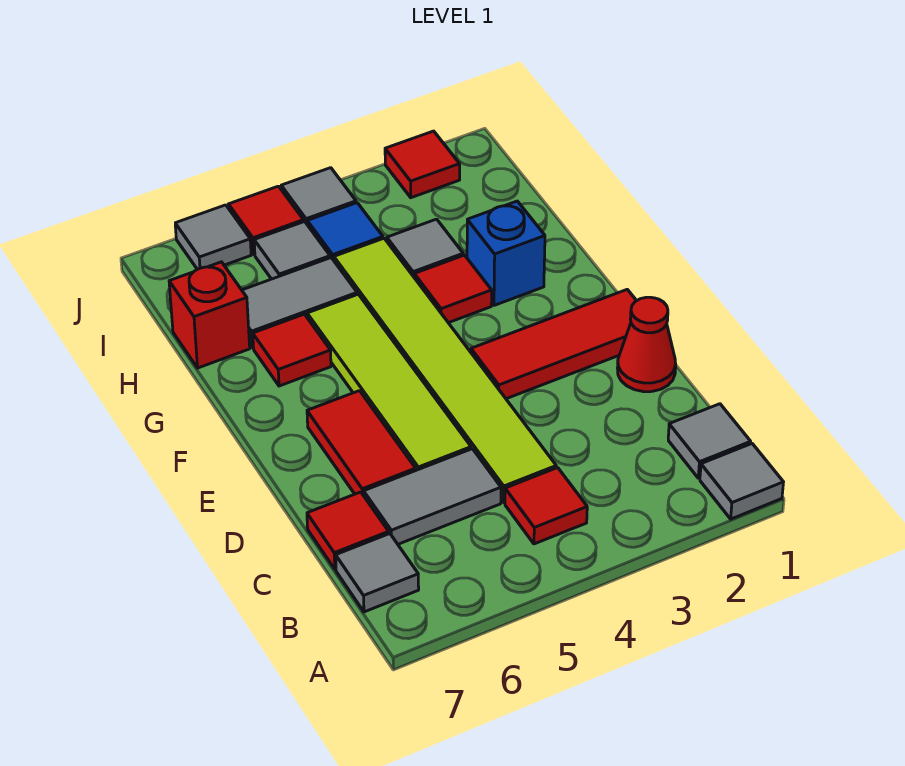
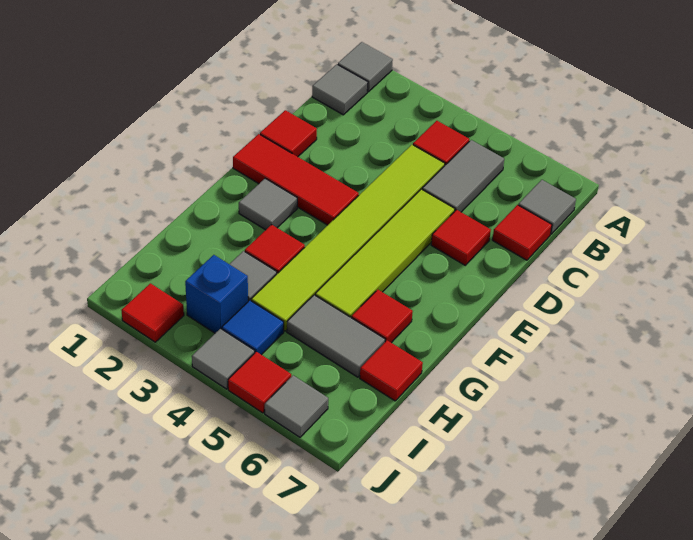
grey tile C5:C6 level 1 -> grey tile B5:C5 level 1
red cone D1 level 1 -> red tile D1 level 1
red tile D6:E6 level 1 -> red tile D6 level 1
blue brick G2 level 1 -> blue brick I3 level 1
red brick H7 level 1 -> red tile H7 level 1
grey tile I5 level 1 -> grey tile F2 level 1

